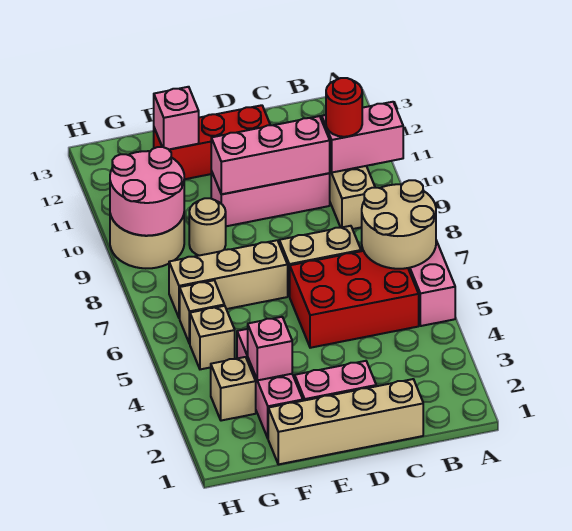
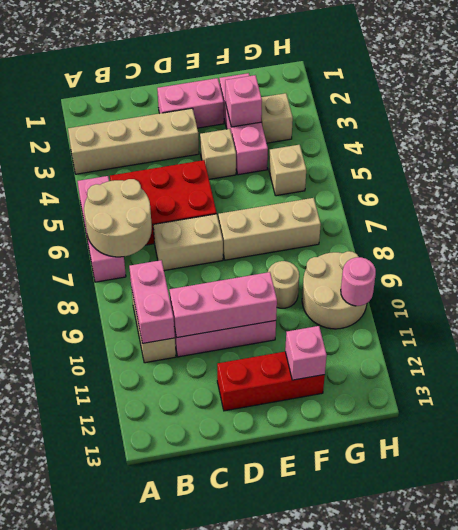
pink brick A10:B10 level 2 -> pink brick B9:B10 level 2
red round brick B10 level 3 -> none
tan brick C1:F1 level 1 -> tan brick A3:D3 level 1
tan brick G6 level 1 -> tan brick E4 level 1
pink round brick G9:H10 level 2 -> pink round brick H10 level 2

